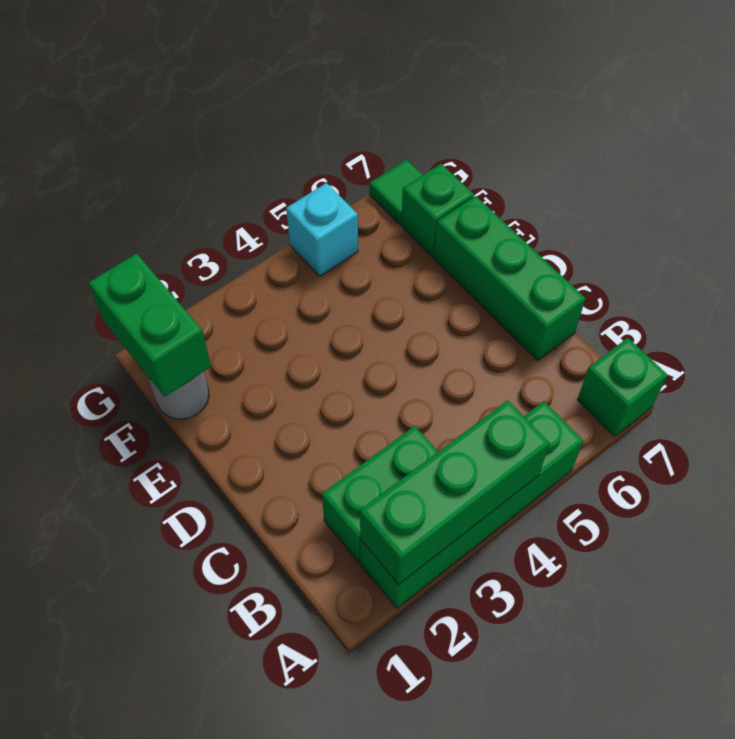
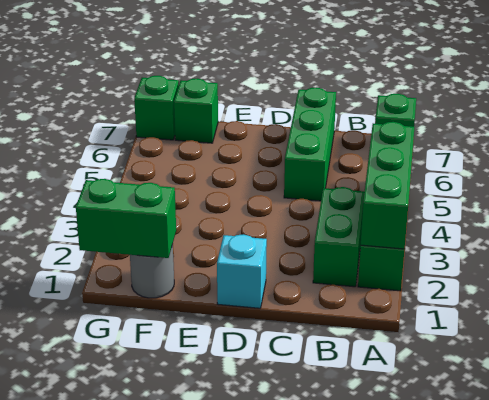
green brick C7:E7 level 1 -> green brick C5:C7 level 1
cyan brick G5 level 1 -> cyan brick D1 level 1
green tile G7 level 1 -> green brick G7 level 1

